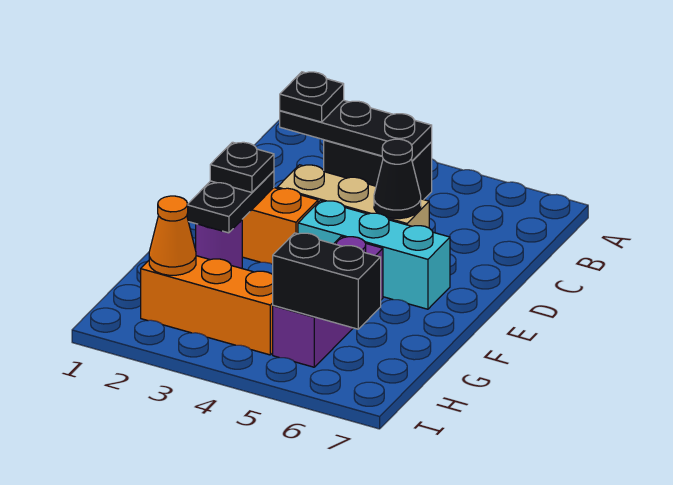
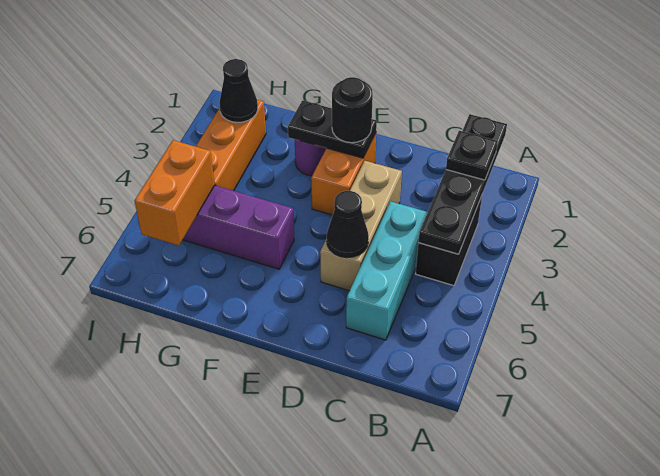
black plate B2:B4 level 2 -> black plate B1:B4 level 2
black plate E2 level 3 -> black round brick E2 level 3
cyan brick E4:E6 level 1 -> cyan brick C4:C6 level 1
orange cone H2 level 2 -> black cone H2 level 2
black brick H5:H6 level 2 -> orange brick H5:H6 level 2

